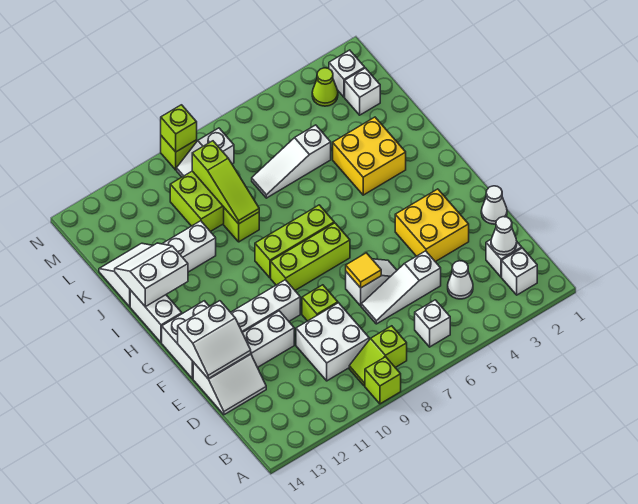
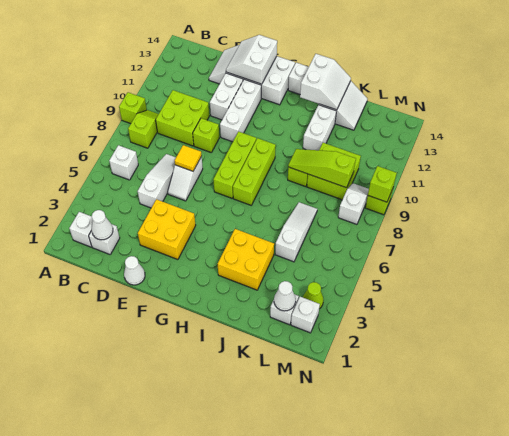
white cone C4 level 1 -> white cone L2 level 2
white brick C9:D10 level 1 -> lime brick C9:D10 level 1

